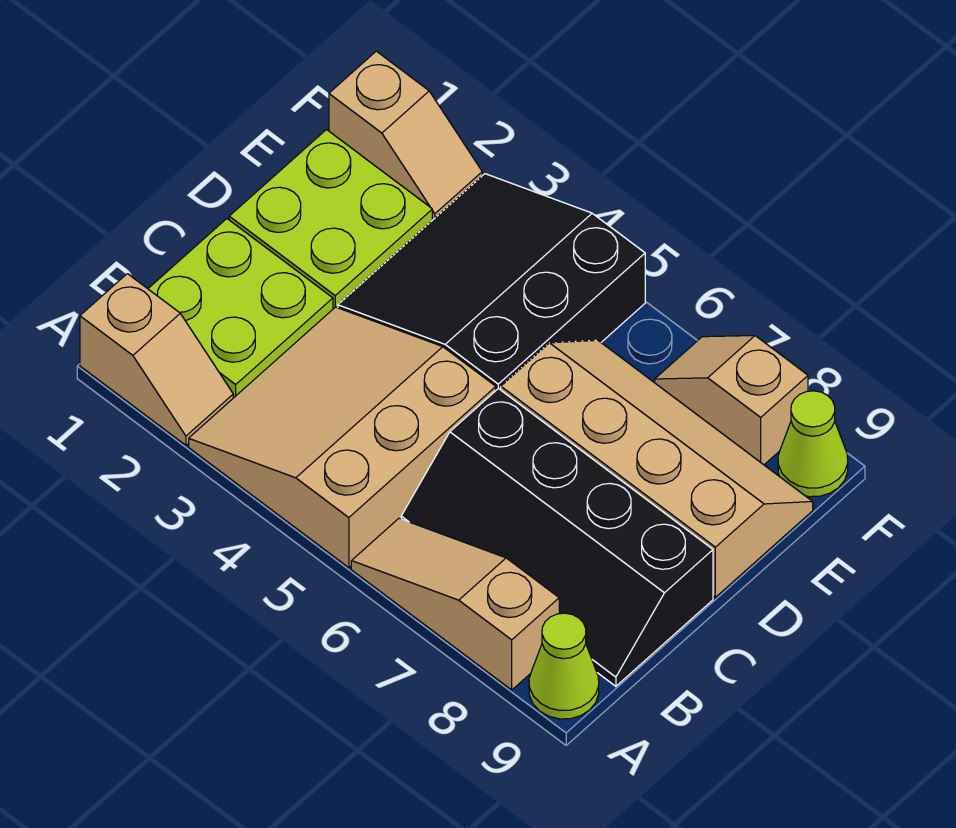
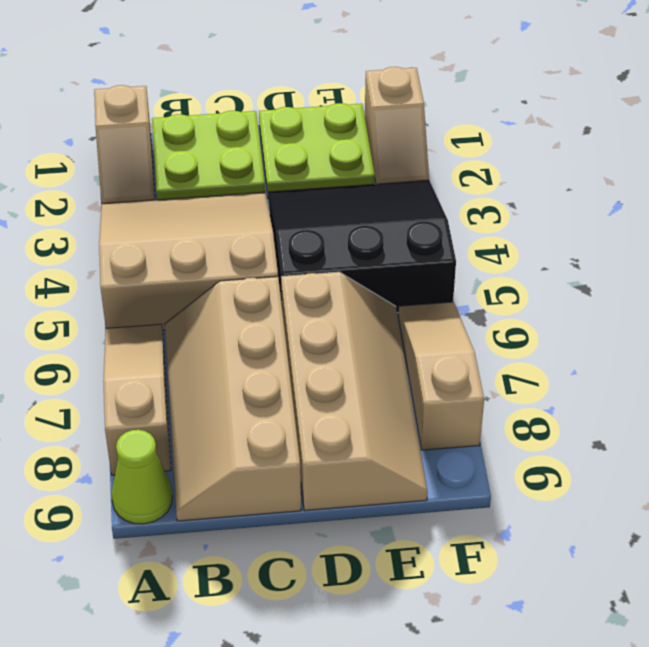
black slope B6:C9 level 1 top C -> tan slope B6:C9 level 1 top C
tan slope F7:F8 level 1 top 8 -> tan slope F6:F8 level 1 top 8
lime cone F9 level 1 -> none

